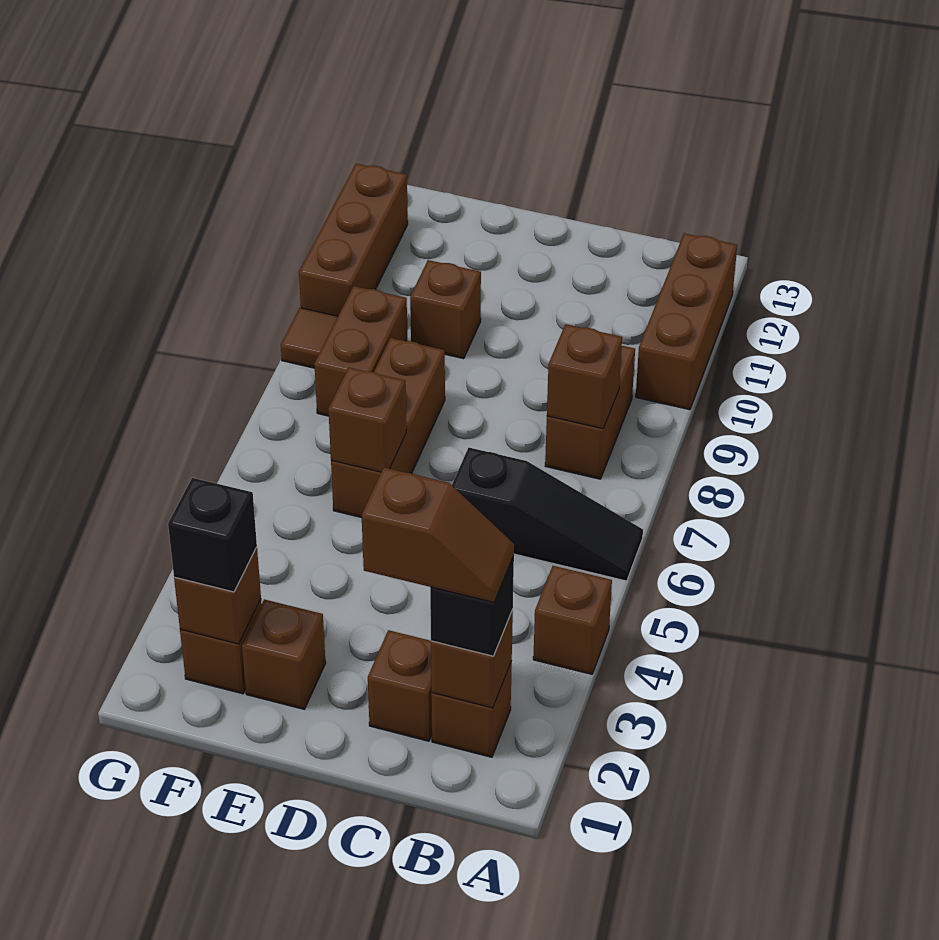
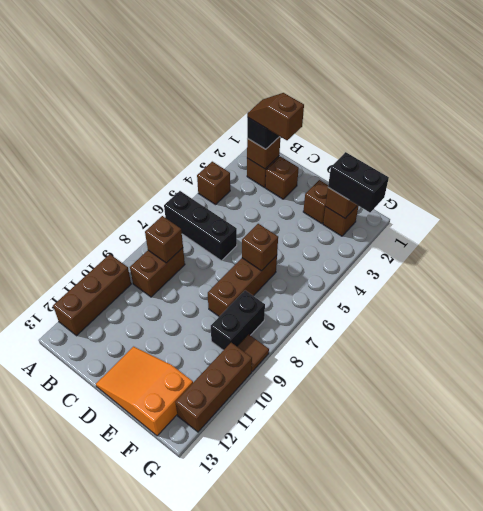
black slope A6:C6 level 1 top C -> black brick A6:C6 level 1
none -> orange slope D12:F13 level 1 top F
brown brick E10 level 1 -> none
black brick F2 level 3 -> black brick F2:G2 level 3
brown brick F8:F9 level 1 -> black brick F8:F9 level 1

